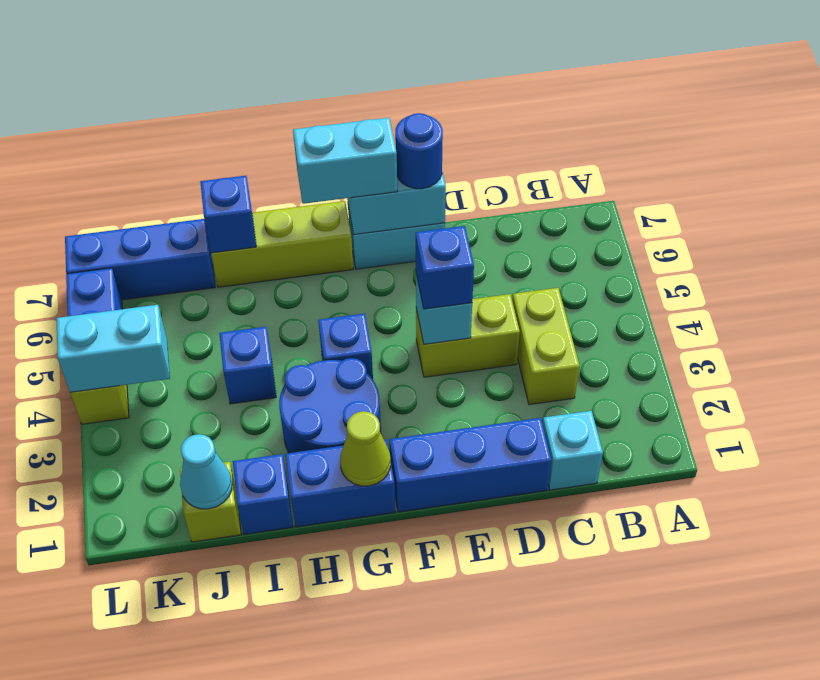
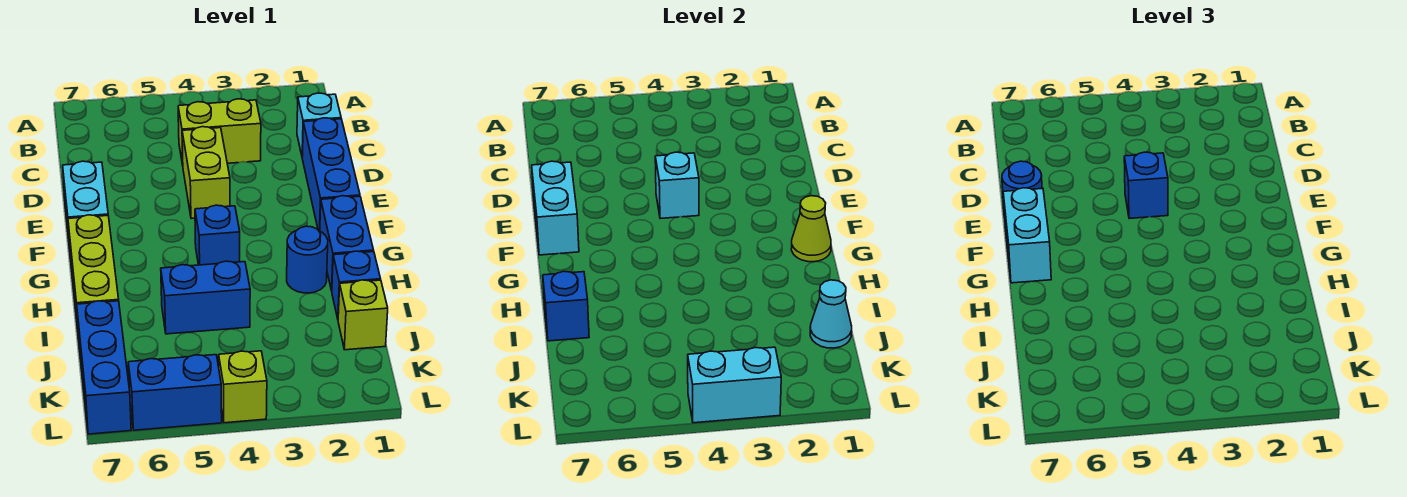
blue round brick G2:H3 level 1 -> blue round brick H2 level 1
blue brick I4 level 1 -> blue brick I4:I5 level 1
cyan brick K4:L4 level 2 -> cyan brick L3:L4 level 2

